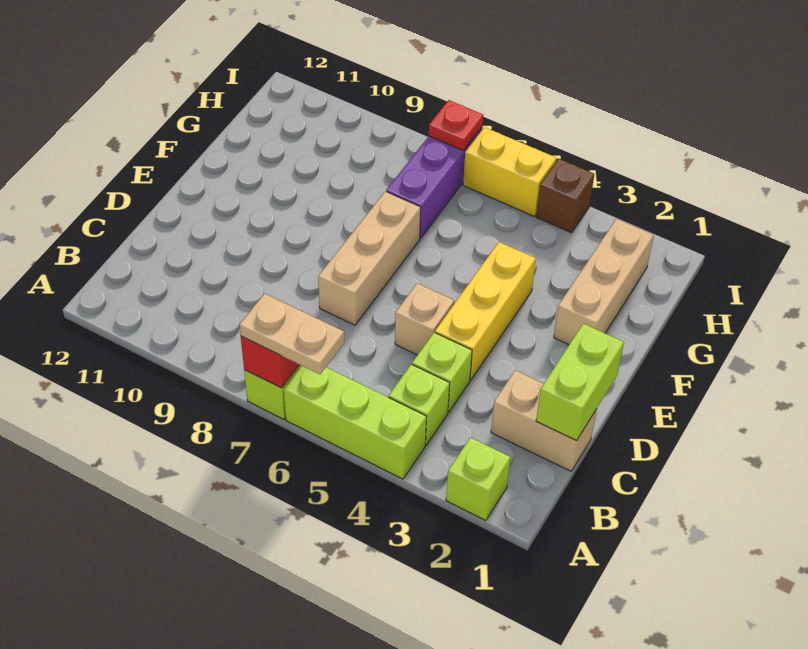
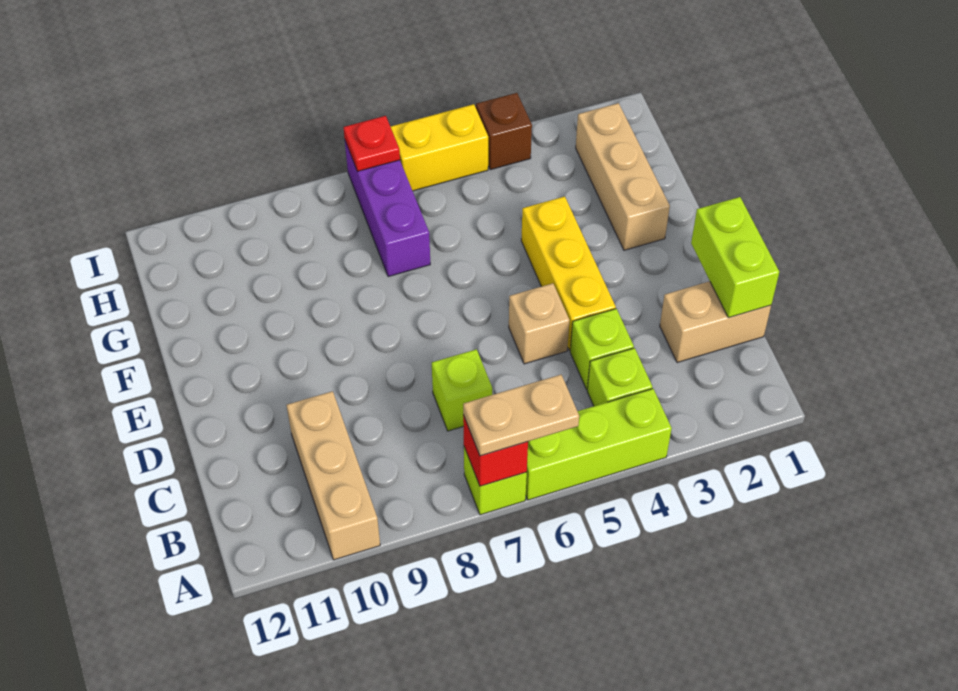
lime brick A2 level 1 -> lime brick C7 level 1
tan brick D7:F7 level 1 -> tan brick A10:C10 level 1

